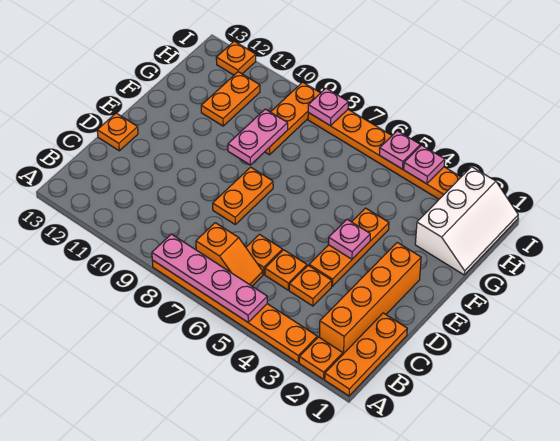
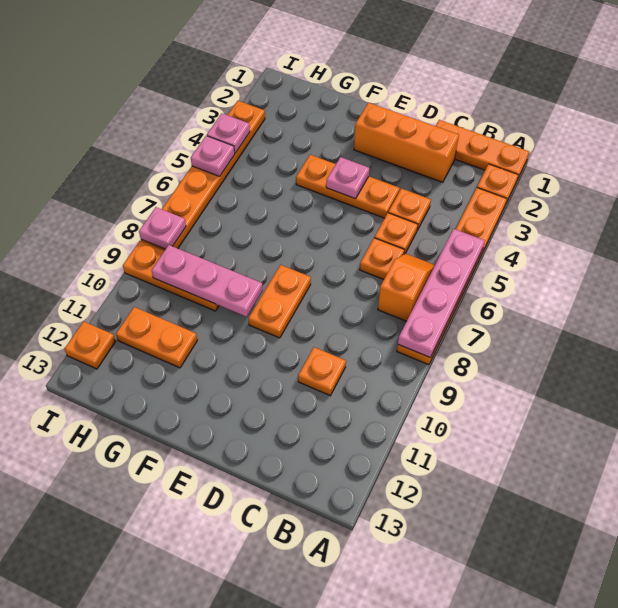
orange brick B2:E2 level 1 -> orange brick C2:E2 level 1
orange plate D8:E8 level 1 -> orange plate E8:E9 level 1
orange plate D13 level 1 -> orange plate C10 level 1
pink plate F9:G9 level 2 -> pink plate F9:H9 level 2
white slope G1:I2 level 1 top 2 -> none

